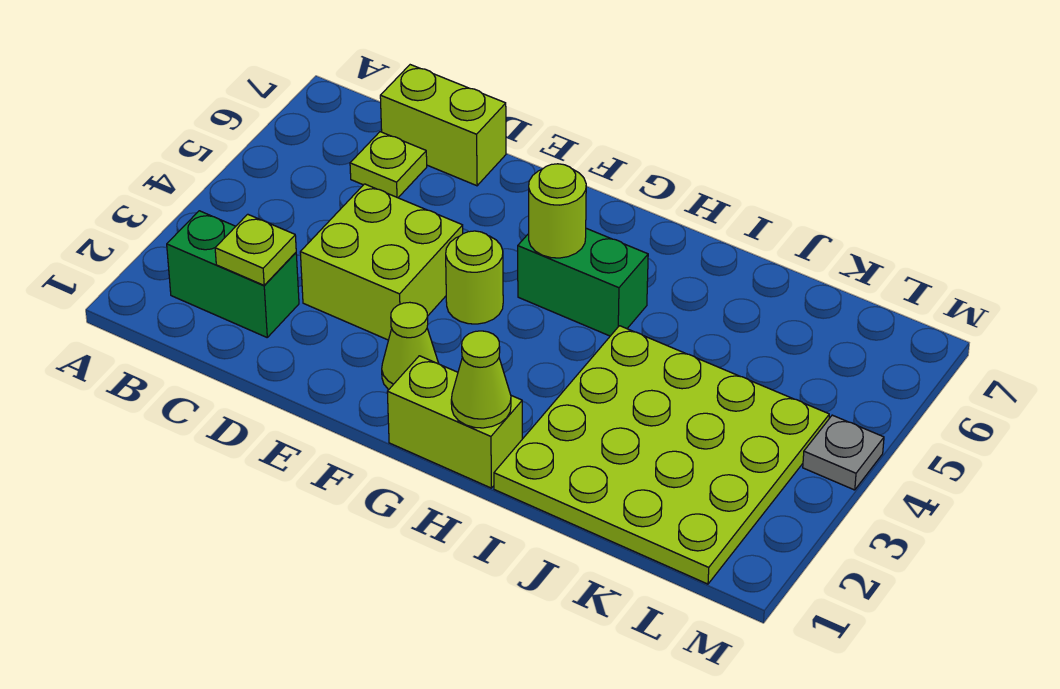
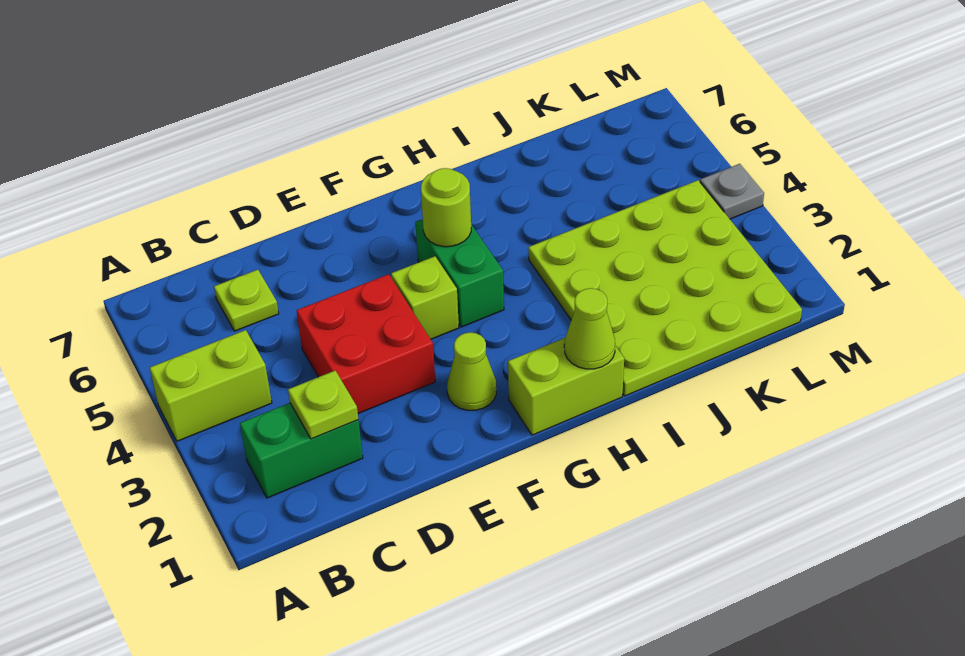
lime brick C7:D7 level 1 -> lime brick A4:B4 level 1
lime brick D3:E4 level 1 -> red brick D3:E4 level 1
lime round brick F4 level 1 -> lime brick F4 level 1
green brick G5:H5 level 1 -> green brick G4:G5 level 1

